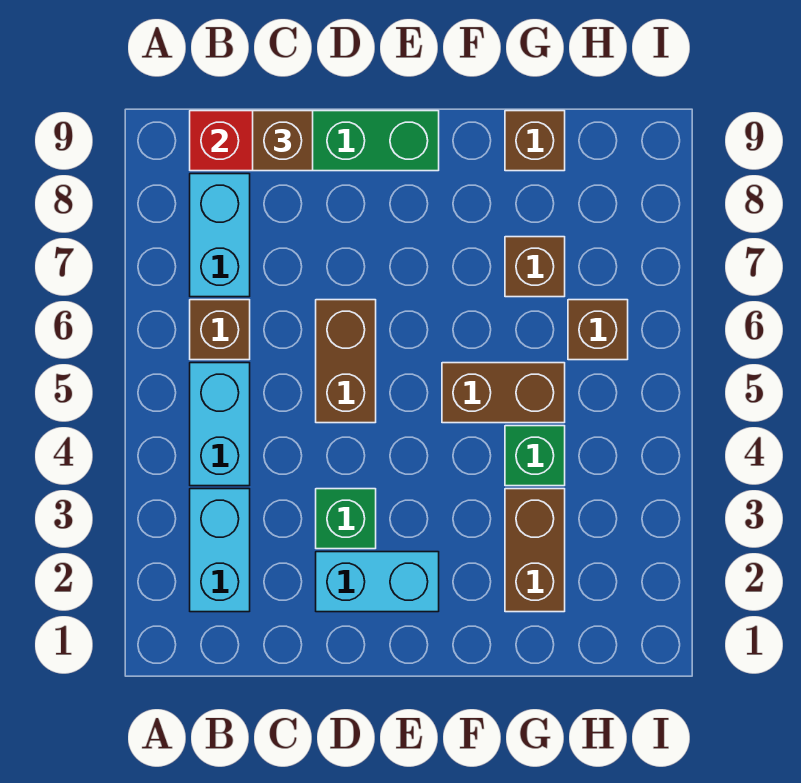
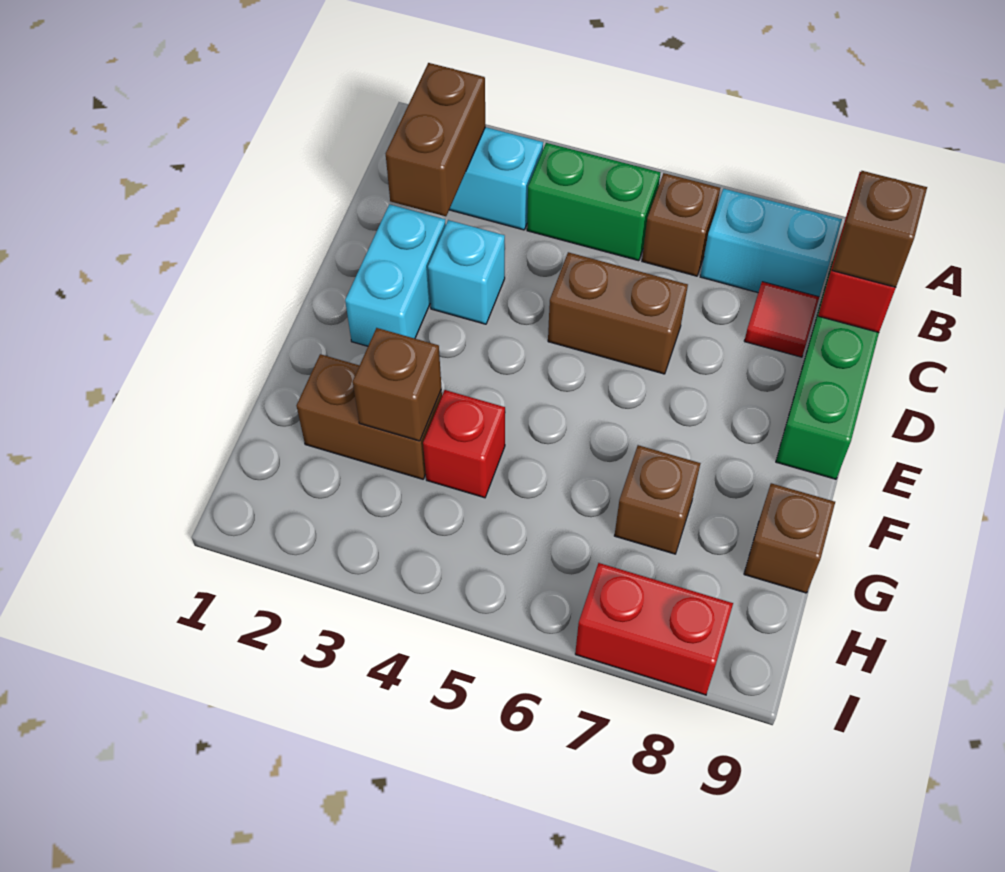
cyan brick B4:B5 level 1 -> green brick B4:B5 level 1
none -> red tile C8 level 1
green brick D3 level 1 -> cyan brick D3 level 1
brown brick F5:G5 level 1 -> brown brick B2:C2 level 2
green brick G4 level 1 -> red brick G4 level 1
brown brick H6 level 1 -> brown brick G3 level 2
none -> red brick I7:I8 level 1

